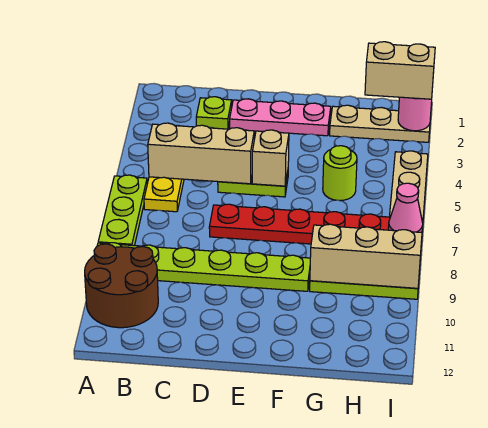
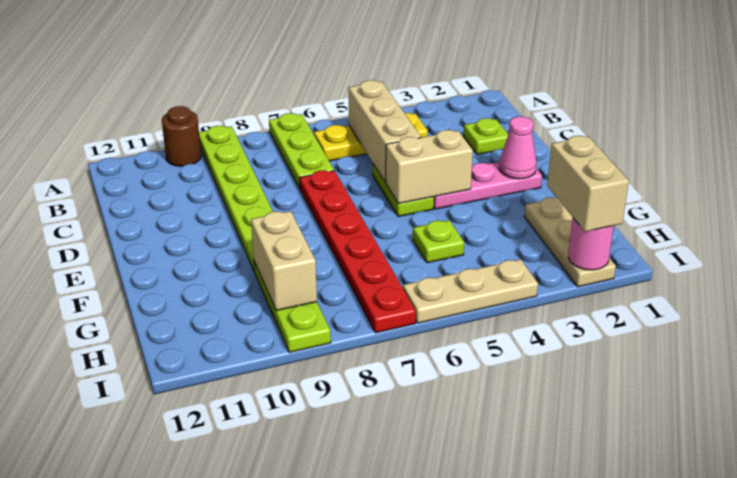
lime plate A6:A8 level 1 -> lime plate A7:C7 level 1
brown round brick A10:B11 level 1 -> brown round brick A10 level 1
pink plate D2:F2 level 1 -> pink plate E2:E4 level 1
tan brick E5 level 2 -> tan brick E4:E5 level 2
lime round brick G5 level 1 -> lime plate G5 level 1
tan brick G9:I9 level 2 -> tan brick G9:H9 level 2
pink cone I7 level 2 -> pink cone E2 level 2

